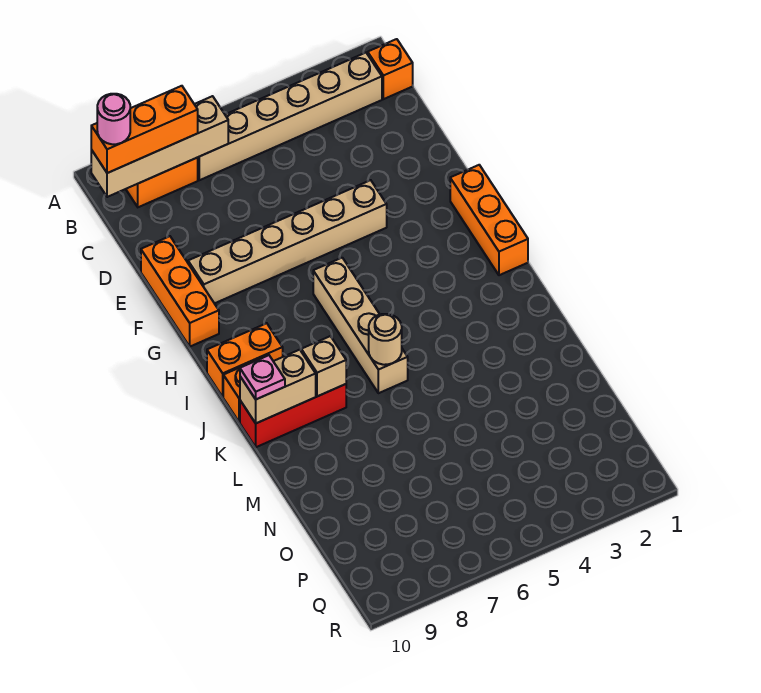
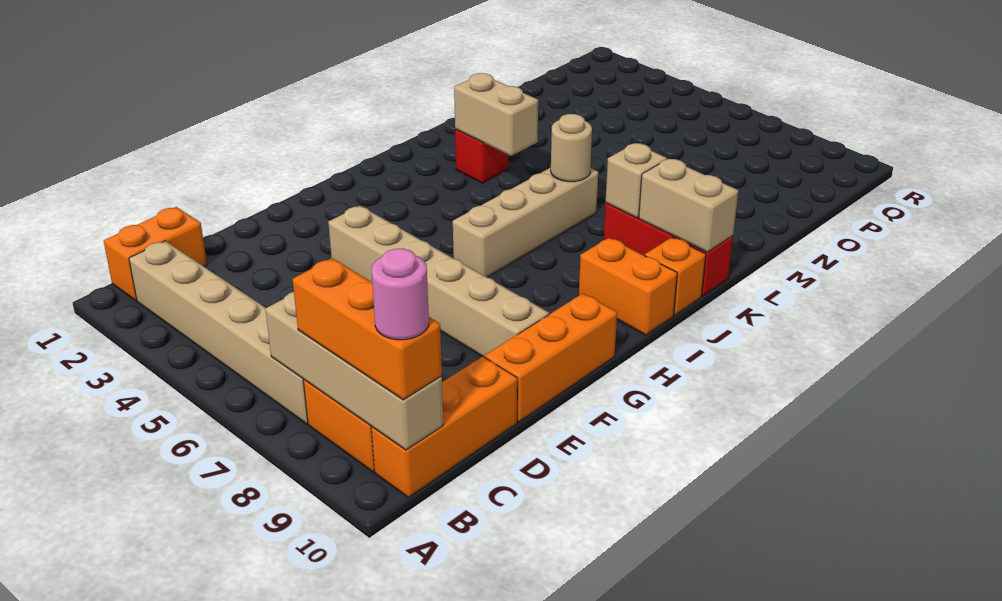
orange brick B1 level 1 -> orange brick B1:C1 level 1
orange brick G1:I1 level 1 -> orange brick B10:D10 level 1
none -> red brick K3 level 1
none -> tan brick K3:K4 level 2
pink plate K10 level 3 -> none

